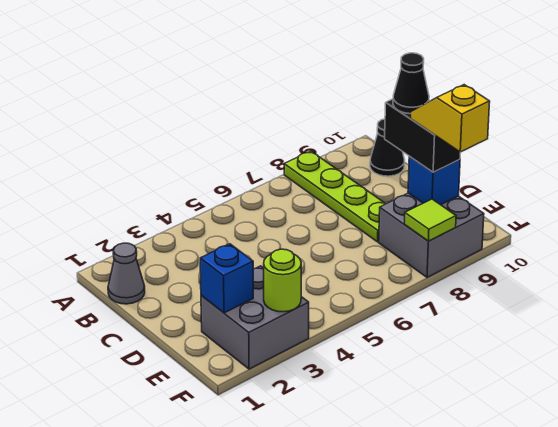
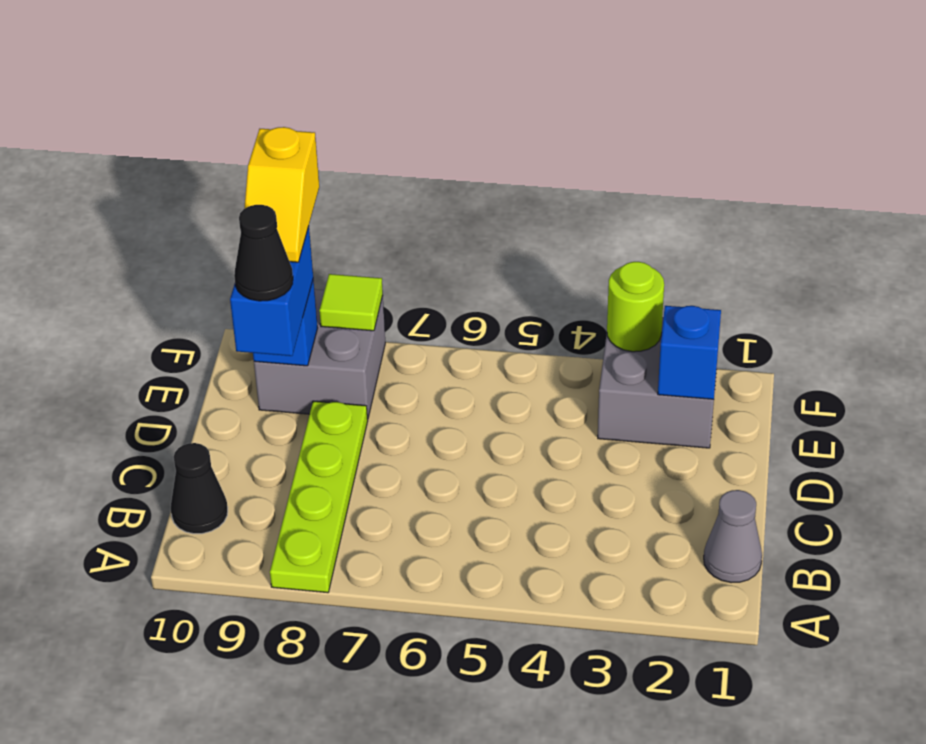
black brick D9:E9 level 3 -> blue brick D9:E9 level 3

